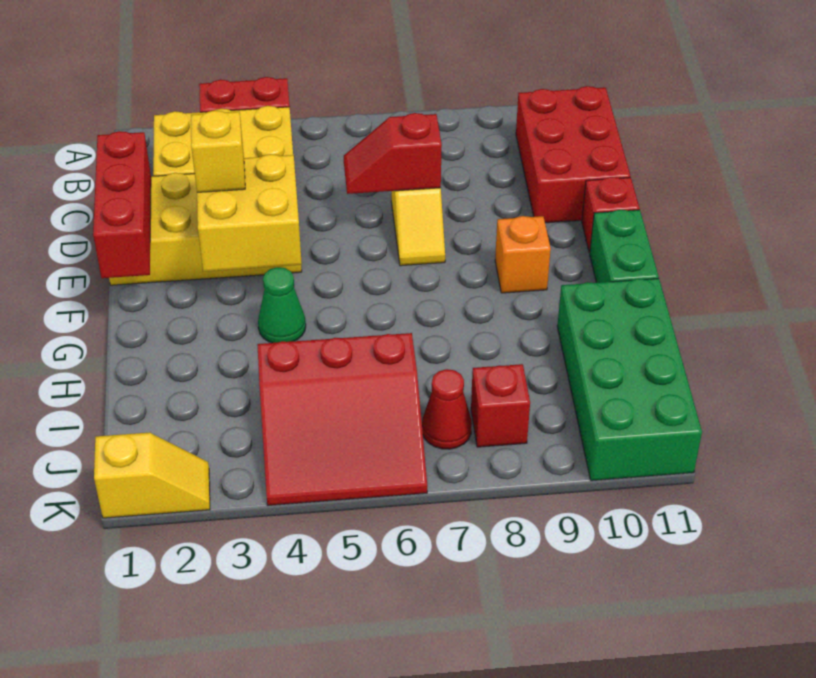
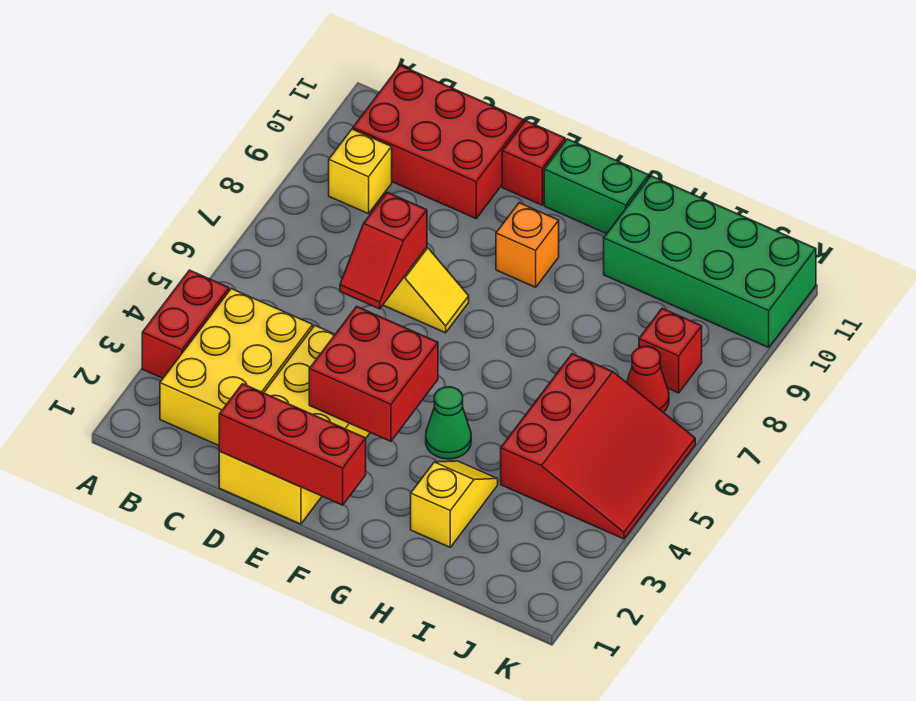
yellow brick E3:F4 level 2 -> red brick E3:F4 level 2
yellow brick E3 level 3 -> yellow brick B9 level 1
yellow slope K1:K2 level 1 top 1 -> yellow slope H2:H3 level 1 top 2

